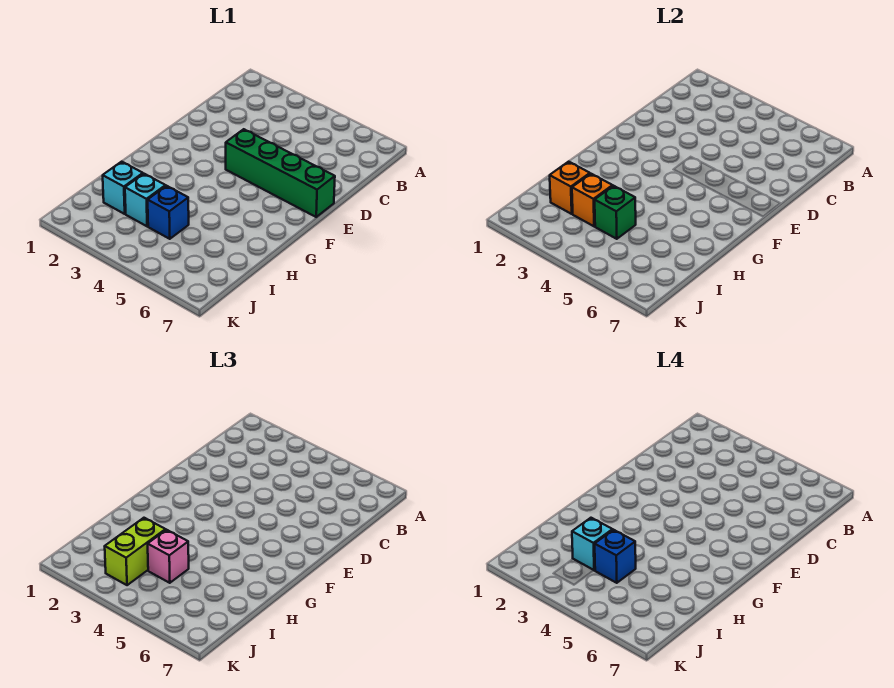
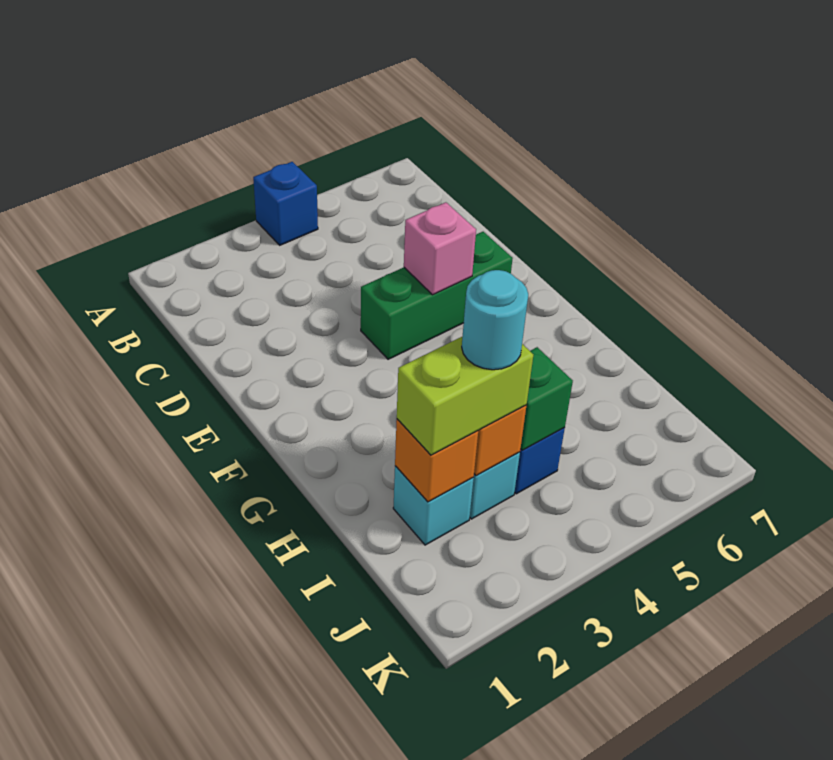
green brick E4:E7 level 1 -> green brick E4:E6 level 1
lime brick I3:J3 level 3 -> lime brick I2:I3 level 3
cyan brick I3 level 4 -> cyan round brick I3 level 4
pink brick I4 level 3 -> pink brick E5 level 2
blue brick I4 level 4 -> blue brick A4 level 1

